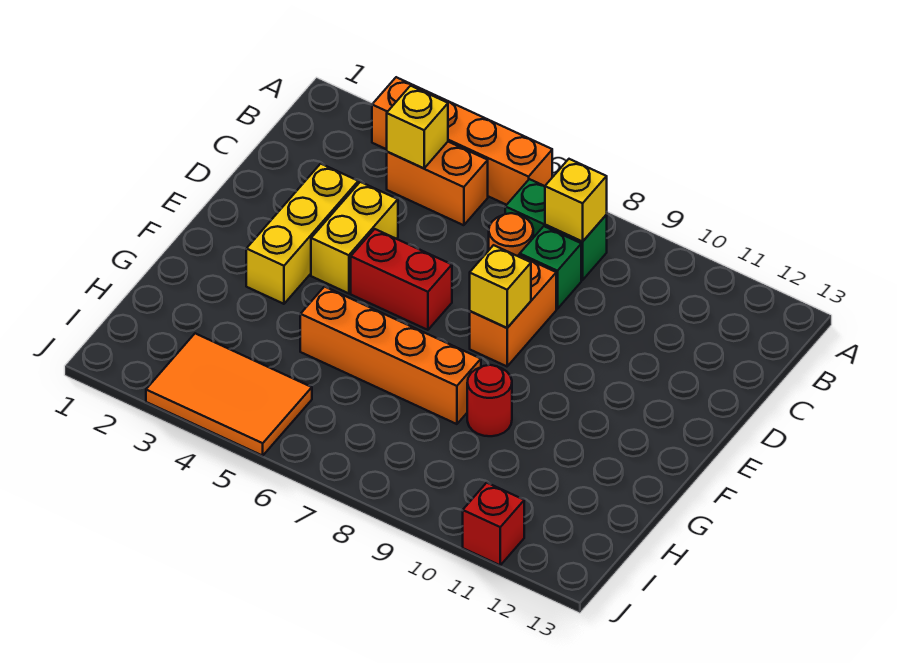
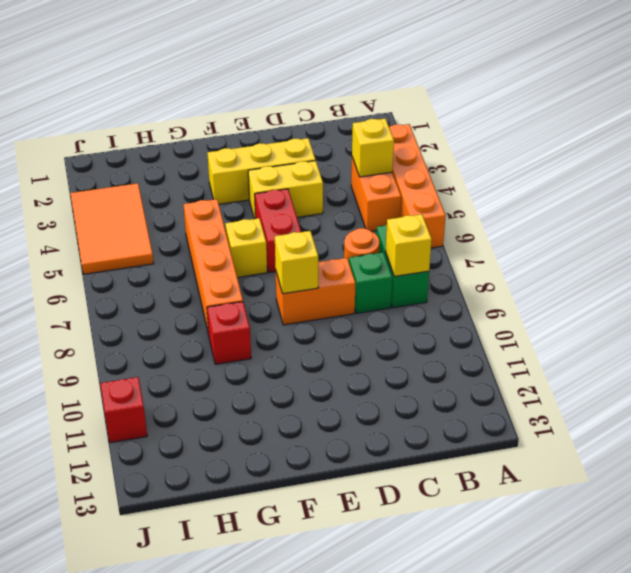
none -> yellow brick F6 level 1
red round brick G9 level 1 -> red brick G9 level 1

